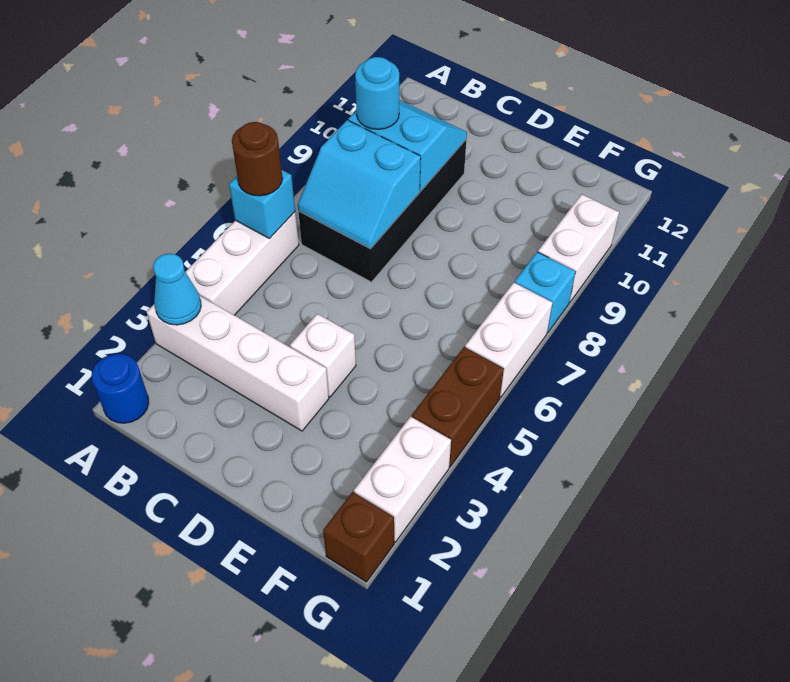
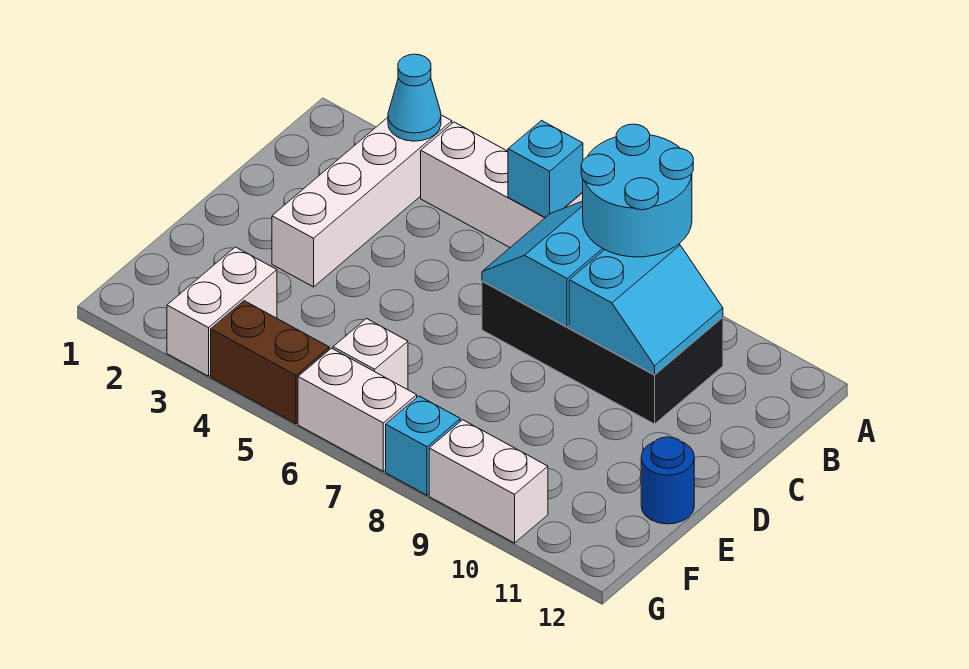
blue round brick A1 level 1 -> blue round brick E12 level 1
brown round brick A6 level 3 -> none
cyan round brick B9 level 3 -> cyan round brick A8:B9 level 3
white brick D4 level 1 -> white brick F6 level 1
brown brick G1 level 1 -> none
white brick G2:G3 level 1 -> white brick F3:G3 level 1

